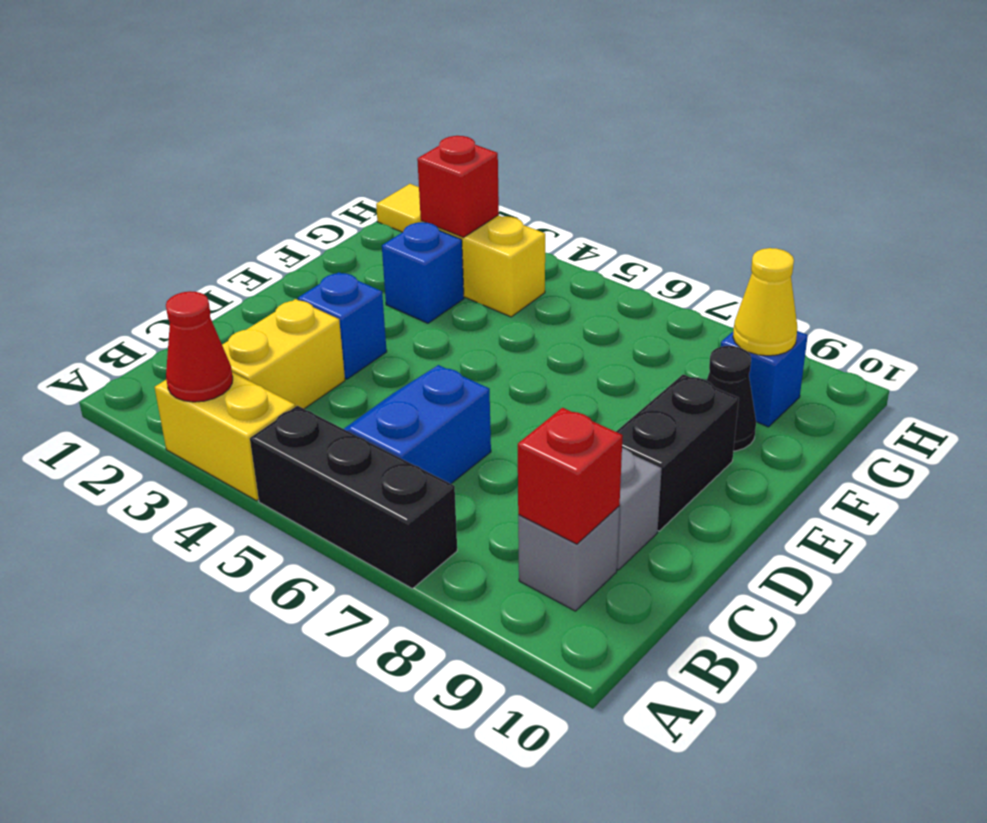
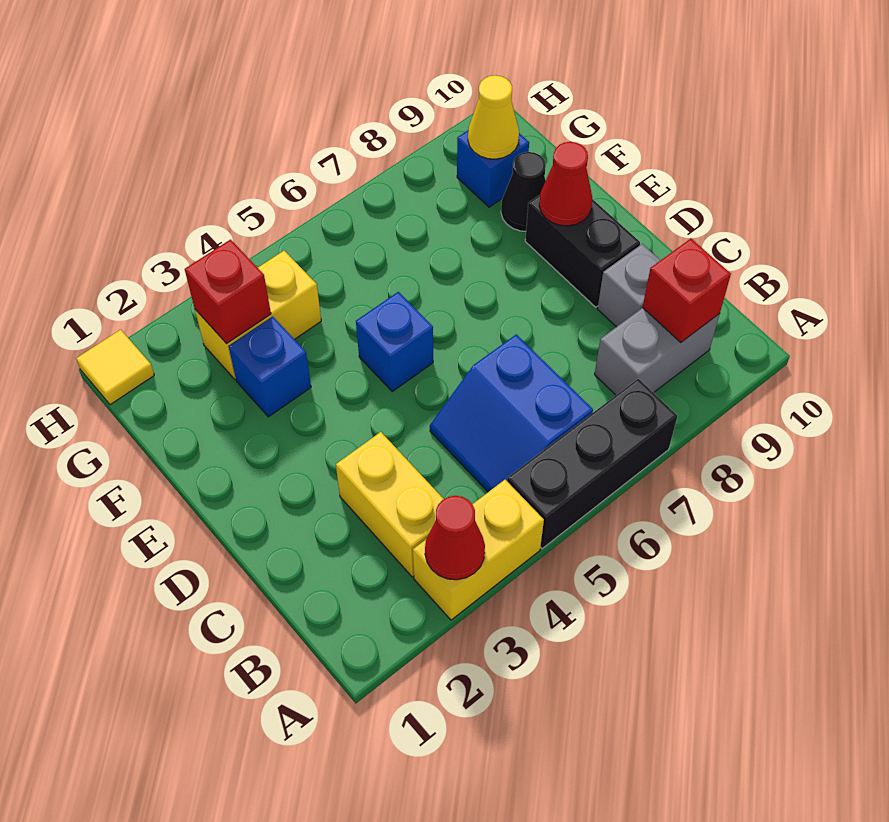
grey brick B9 level 1 -> grey brick B8:B9 level 1
blue brick D3 level 1 -> blue brick E5 level 1
none -> red cone E9 level 2

